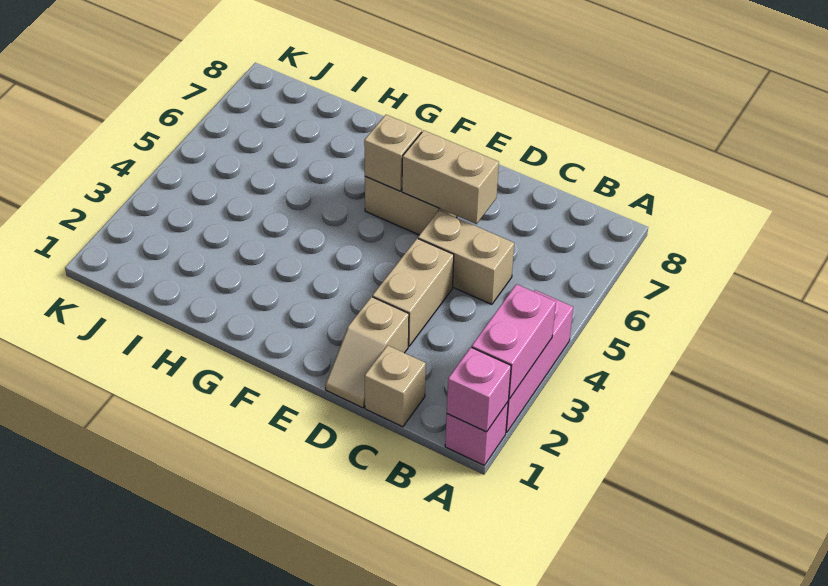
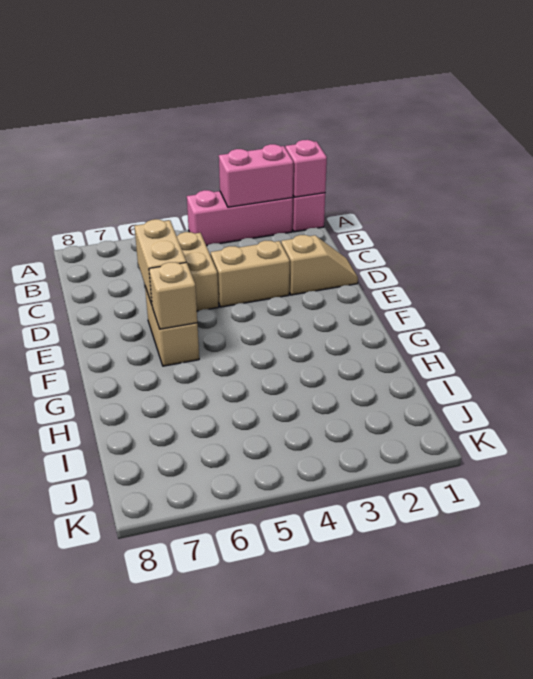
tan brick C1 level 1 -> none

